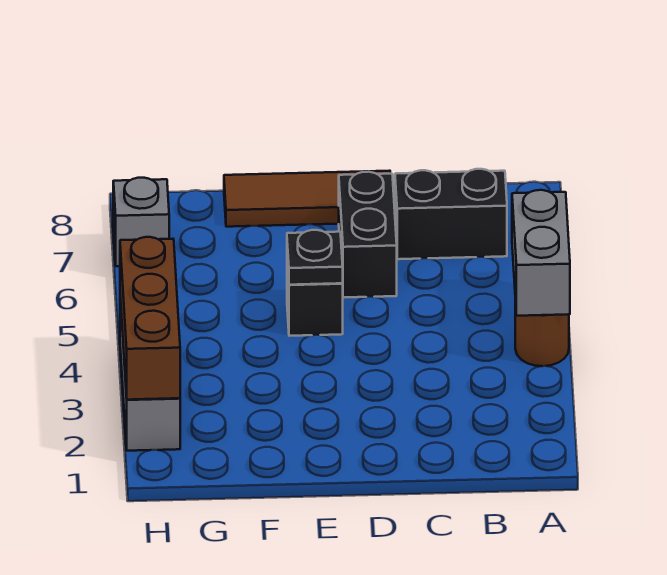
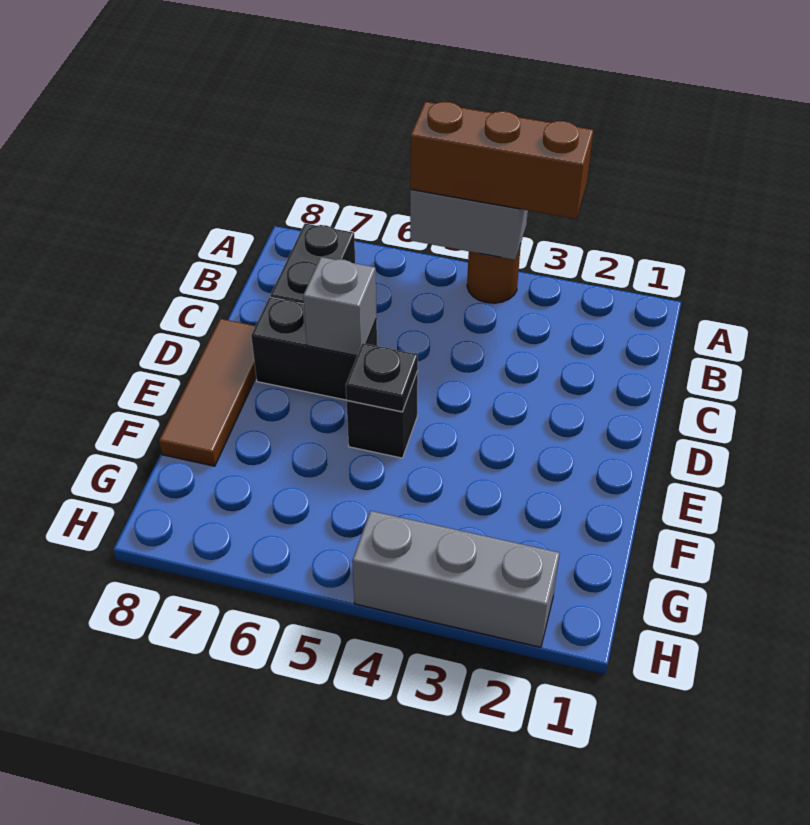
brown brick H2:H4 level 2 -> brown brick A3:A5 level 3
grey brick H7 level 1 -> grey brick D6 level 2

